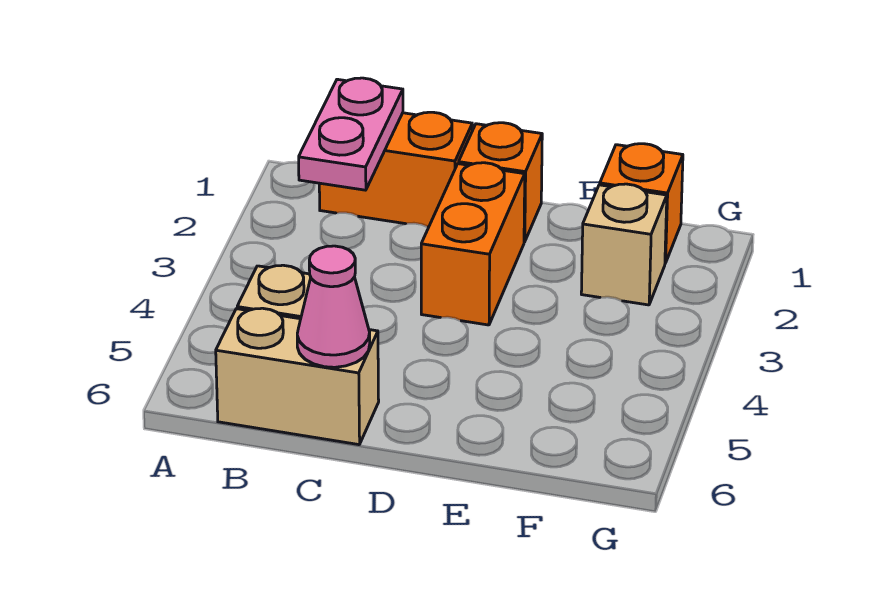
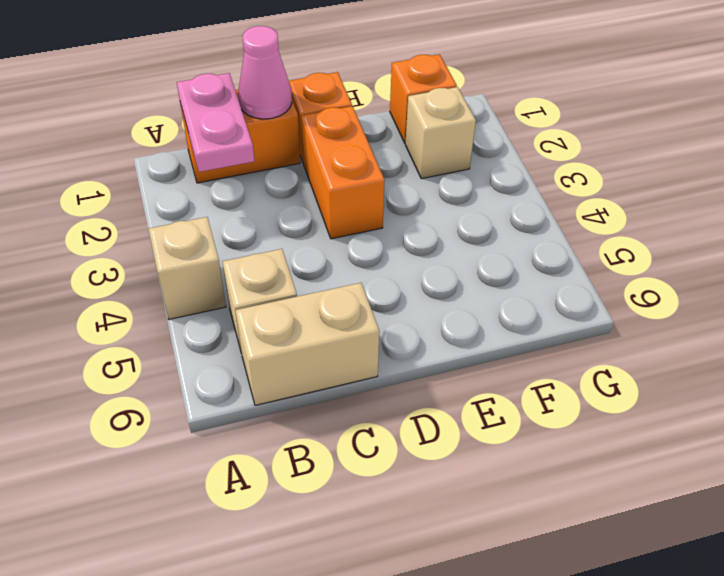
none -> tan brick A4 level 1
pink cone C6 level 2 -> pink cone C1 level 2

